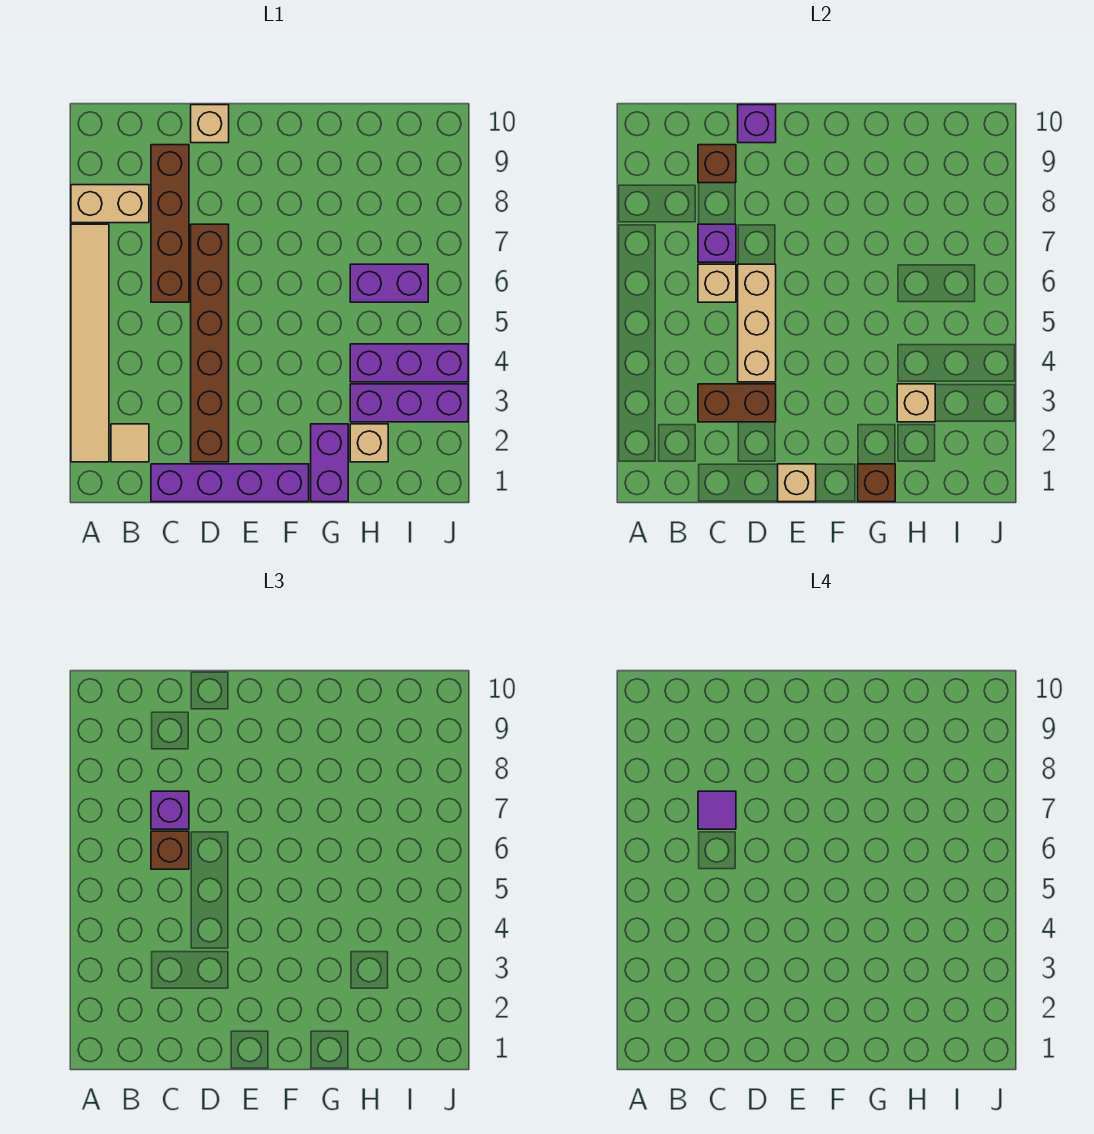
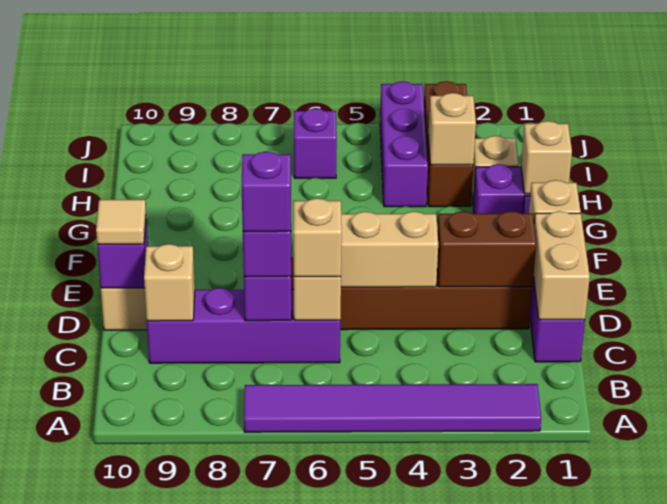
tan tile A2:A7 level 1 -> purple tile A2:A7 level 1
tan brick A8:B8 level 1 -> tan brick C1:D1 level 2
tan tile B2 level 1 -> tan tile D10 level 3
brown brick C3:D3 level 2 -> brown brick D2:D3 level 2
brown brick C6:C9 level 1 -> purple brick C6:C9 level 1
brown brick C6 level 3 -> tan brick C6 level 3
purple tile C7 level 4 -> purple brick C7 level 4
brown brick C9 level 2 -> tan brick C9 level 2
brown brick G1 level 2 -> tan brick G1 level 2
purple brick H3:J3 level 1 -> brown brick H3:J3 level 1
purple brick H6:I6 level 1 -> purple brick I6 level 1

